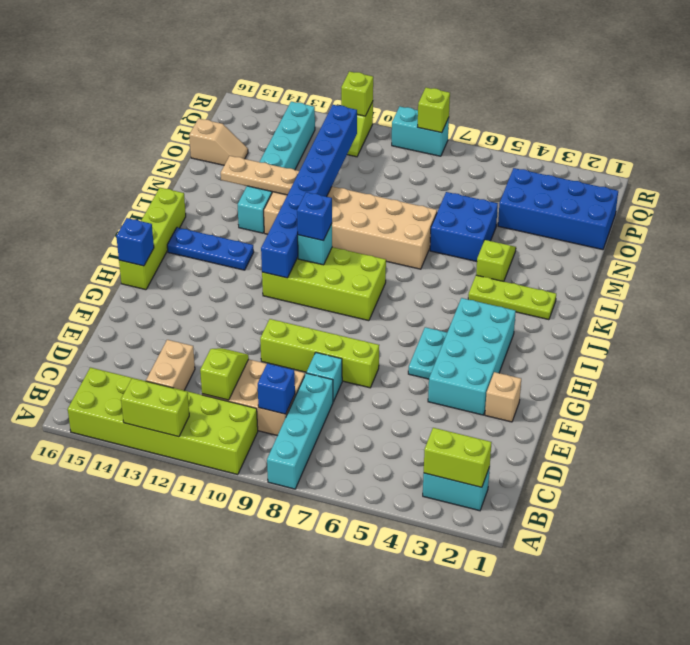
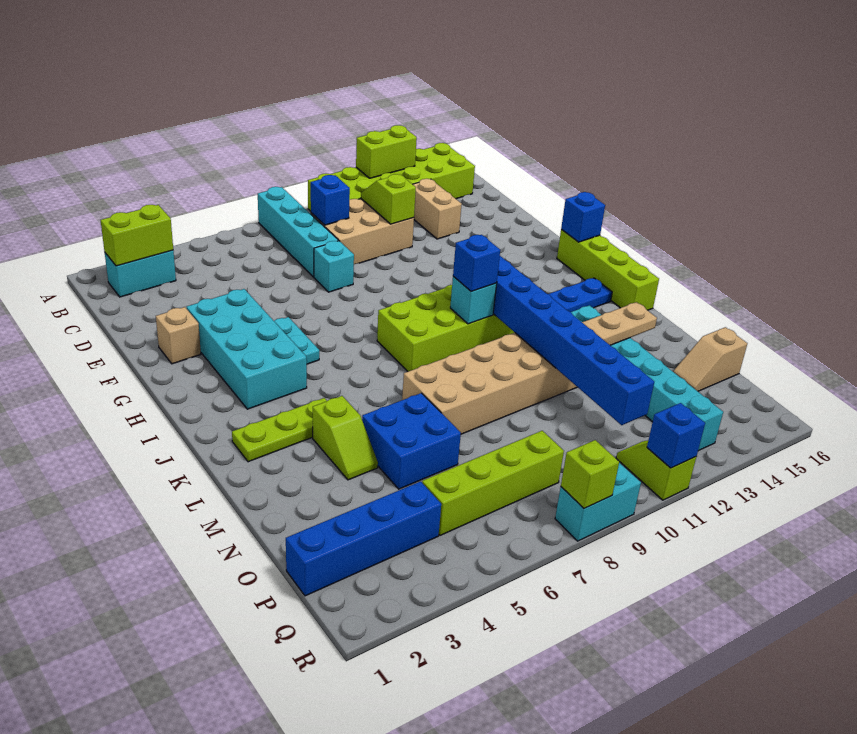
lime slope C11:D11 level 2 top C -> lime slope C11:D11 level 2 top D
lime brick F7:F10 level 1 -> lime brick P5:P8 level 1
blue brick O1:P4 level 1 -> blue brick P1:P4 level 1
lime brick R11 level 2 -> blue brick R11 level 2

